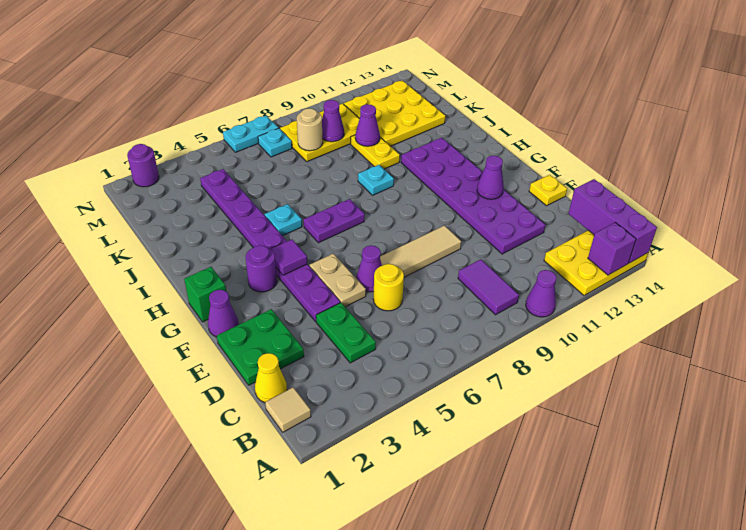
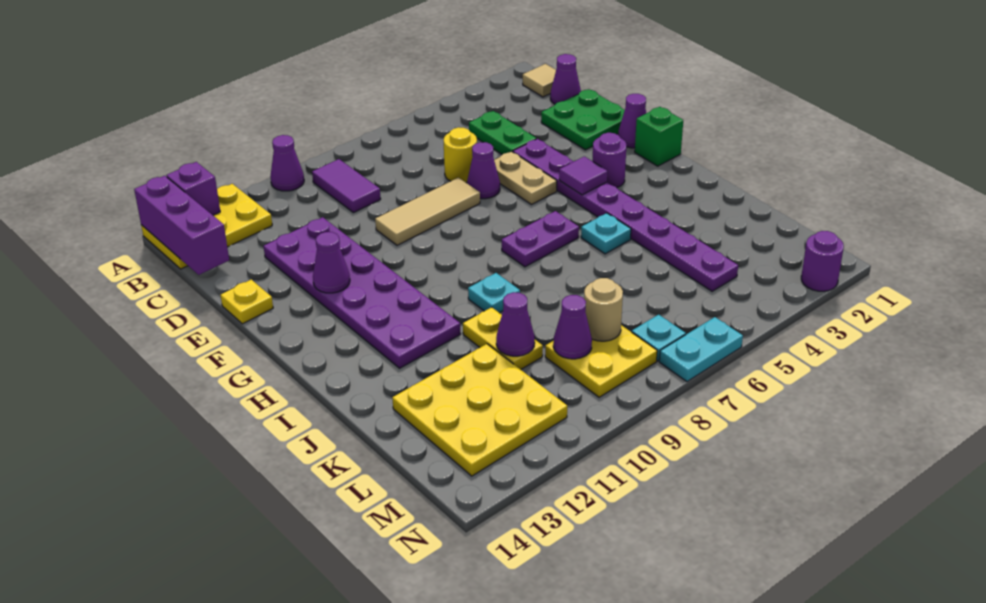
yellow cone C1 level 1 -> purple cone C1 level 1
yellow plate L8:M10 level 1 -> yellow plate L8:M9 level 1

